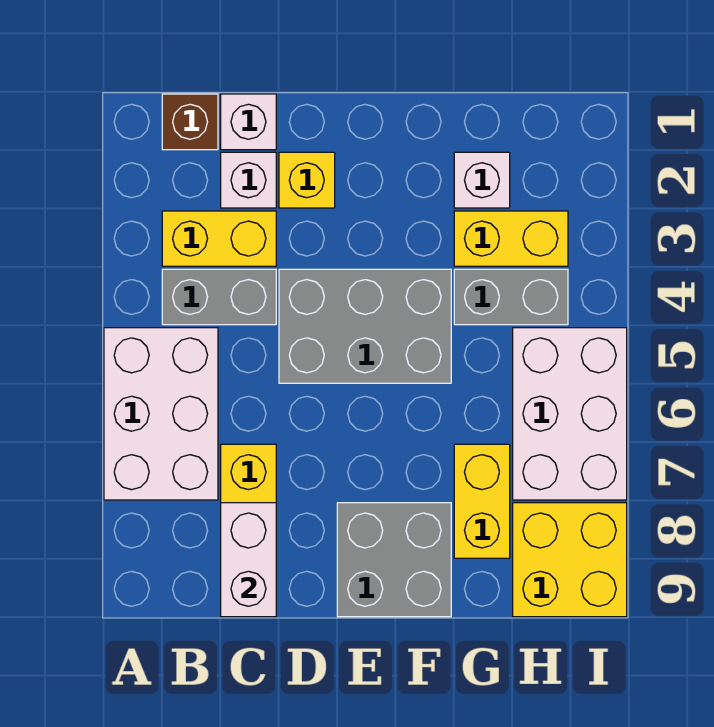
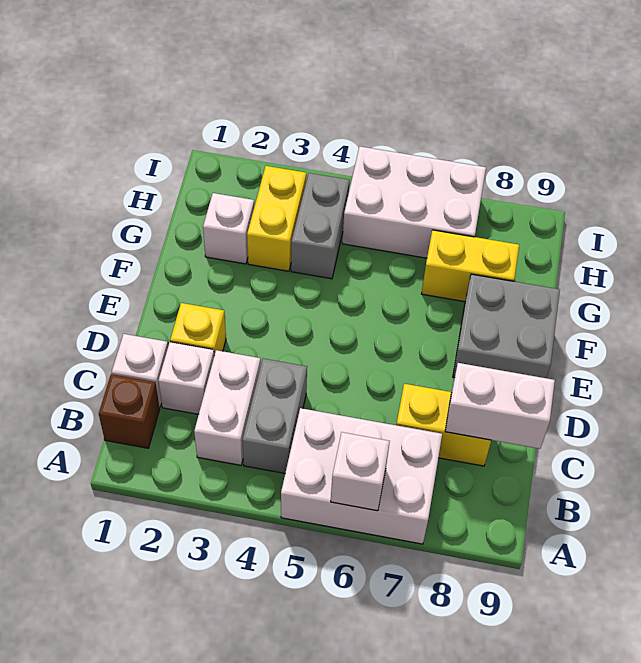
none -> white brick A6 level 2
yellow brick B3:C3 level 1 -> white brick B3:C3 level 1
grey brick D4:F5 level 1 -> none
yellow brick H8:I9 level 1 -> none

